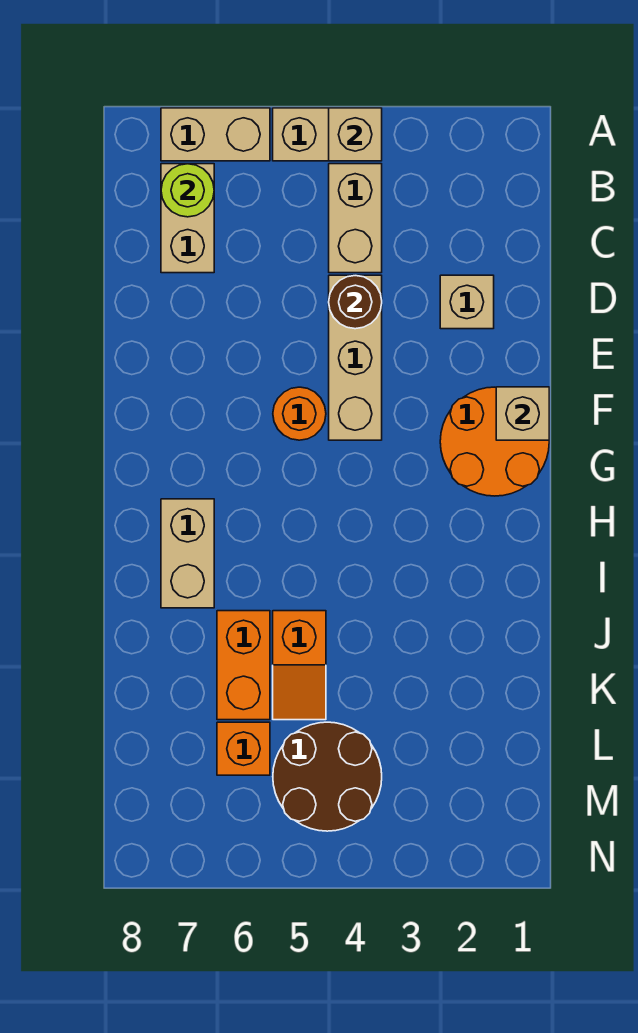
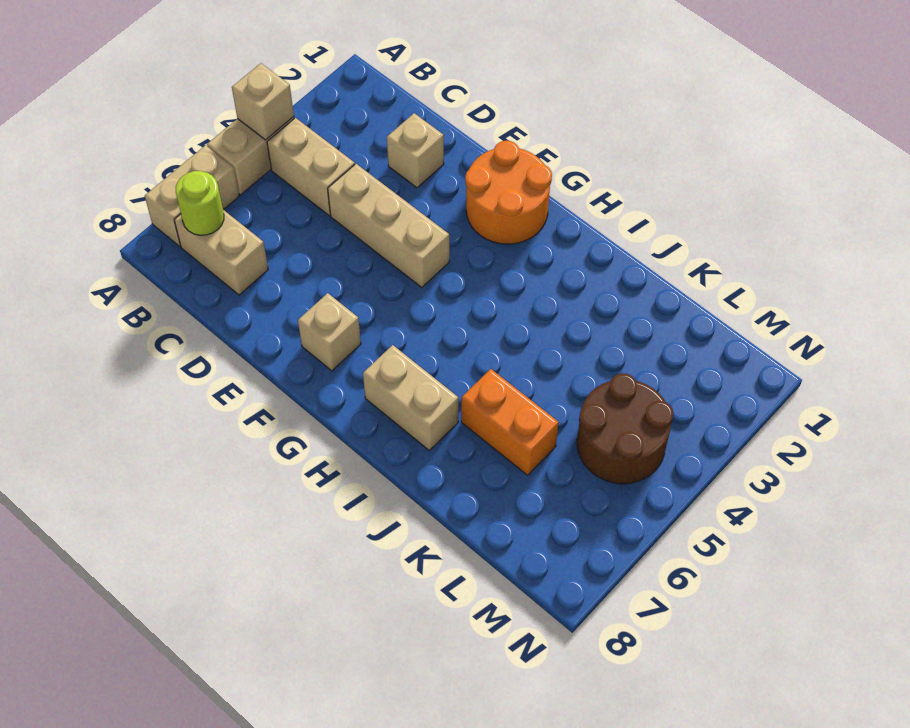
brown round brick D4 level 2 -> none
tan brick F1 level 2 -> tan brick F7 level 1
orange round brick F5 level 1 -> none
orange slope J5:K5 level 1 top J -> none
orange brick L6 level 1 -> none

